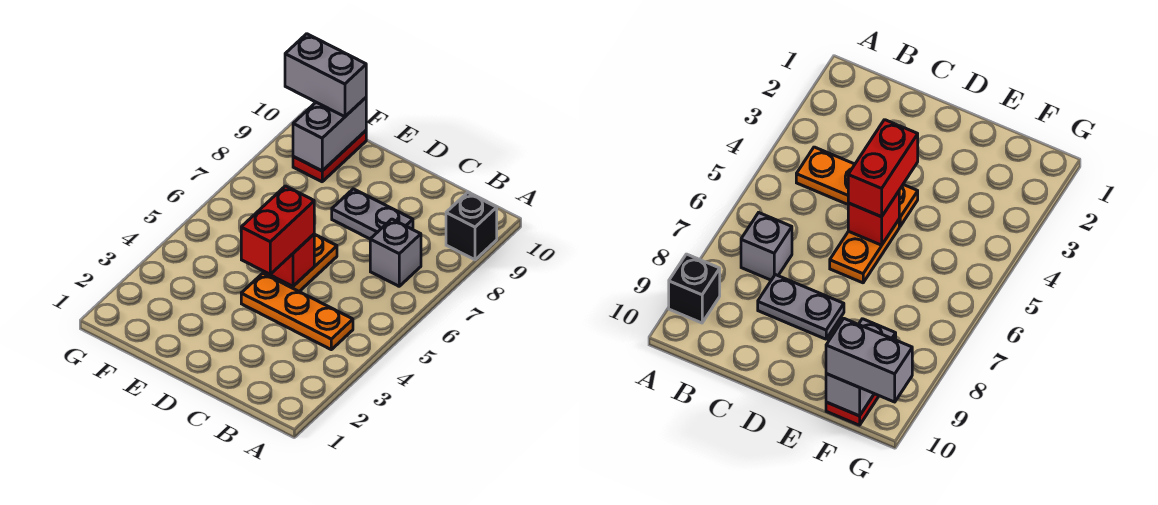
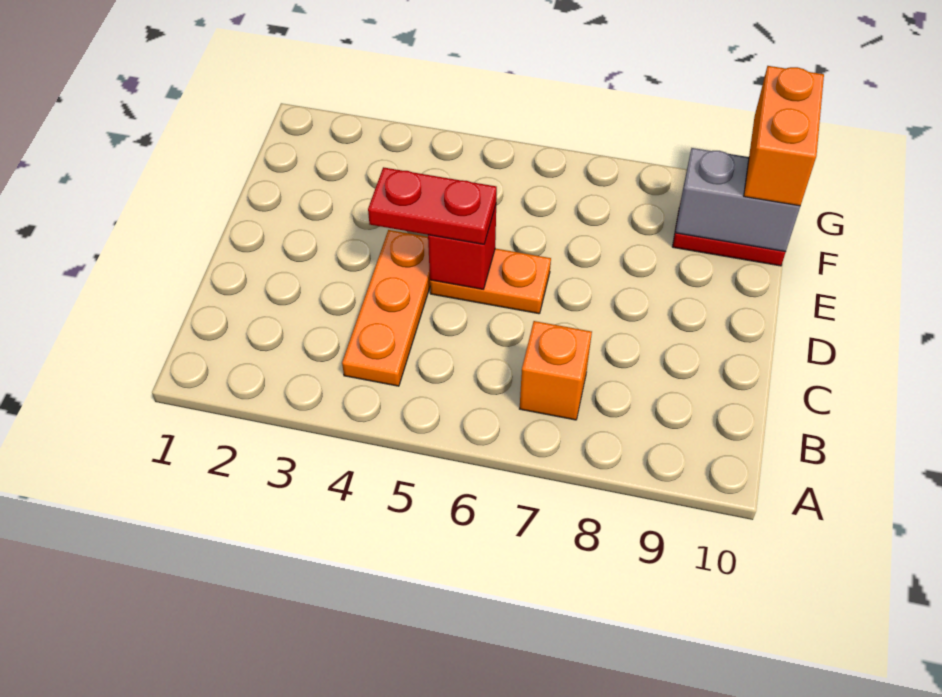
black brick A9 level 1 -> none
grey brick B7 level 1 -> orange brick B7 level 1
grey plate C8:D8 level 1 -> none
red brick D4:D5 level 3 -> red plate D4:D5 level 3
grey brick F10:G10 level 3 -> orange brick F10:G10 level 3

